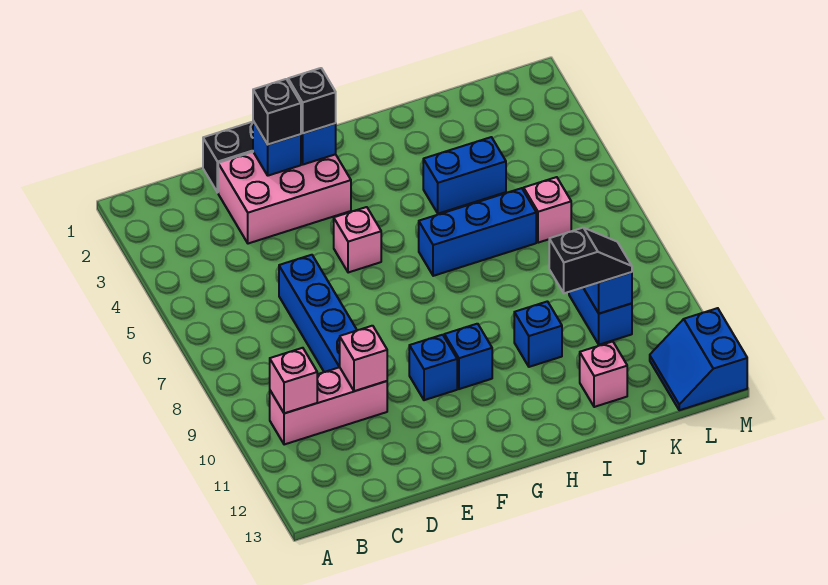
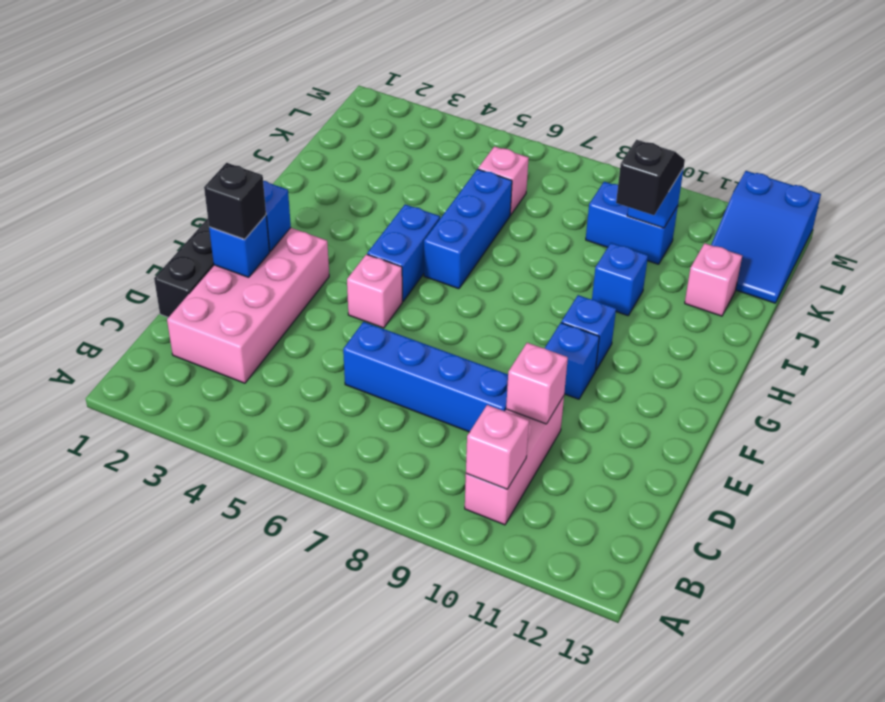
pink brick D2:F3 level 1 -> pink brick C2:F3 level 1
black brick F2 level 3 -> none
blue brick I4:J4 level 1 -> blue brick G5:H5 level 1
blue slope L12:M13 level 1 top M -> blue slope K12:M13 level 1 top M

